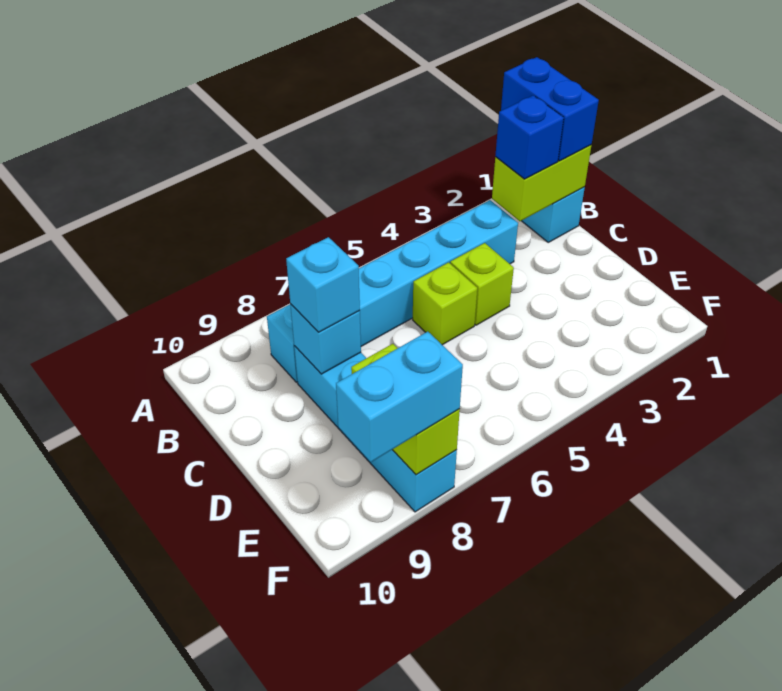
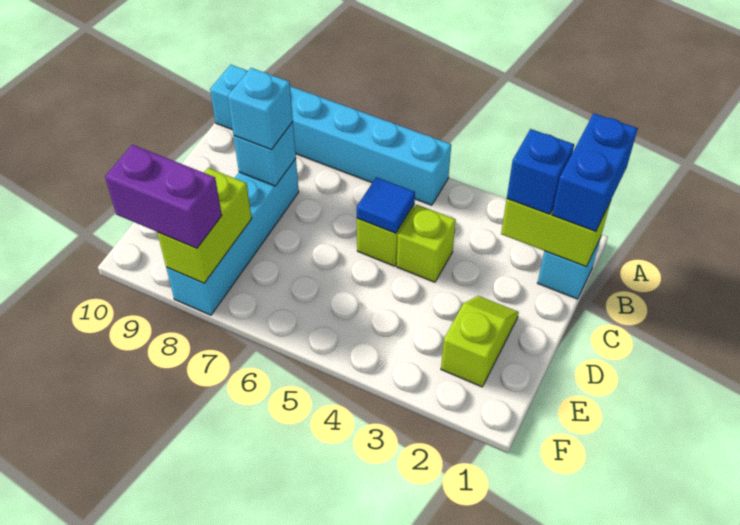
cyan brick B3:B8 level 1 -> cyan brick A5:A10 level 1
none -> blue tile C5 level 2
none -> lime slope D2:E2 level 1 top E
cyan brick F8:F9 level 3 -> purple brick F8:F9 level 3

